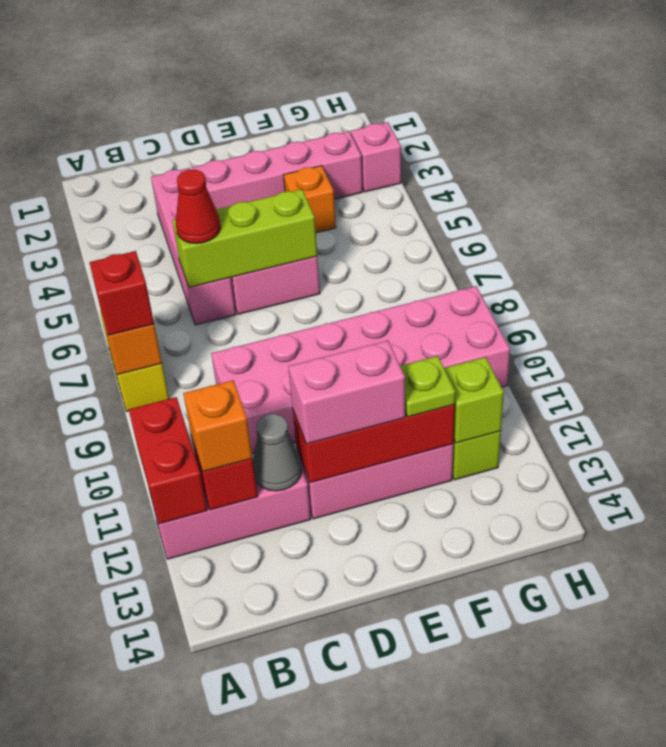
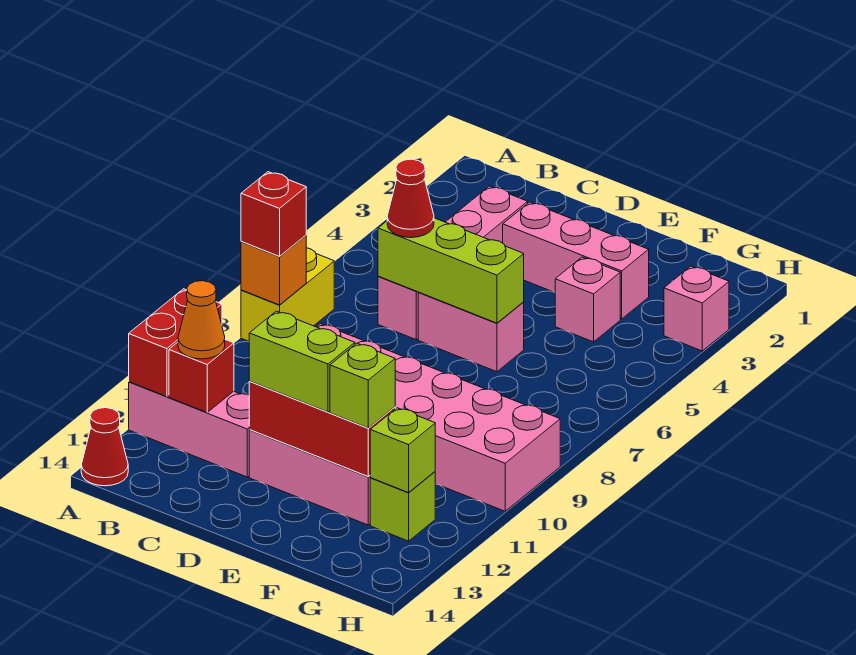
none -> red cone A14 level 1
orange brick B12 level 3 -> orange cone B12 level 3
grey cone C12 level 2 -> none
pink brick D3:G3 level 1 -> pink brick D3:F3 level 1
pink brick D12:E12 level 3 -> lime brick D12:E12 level 3
orange brick F4 level 1 -> pink brick F4 level 1
lime plate F12 level 3 -> lime brick F12 level 3

